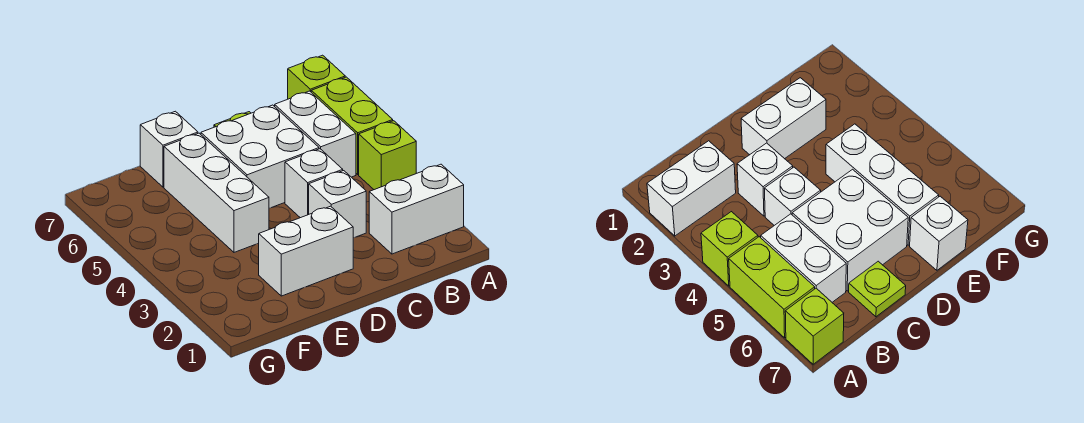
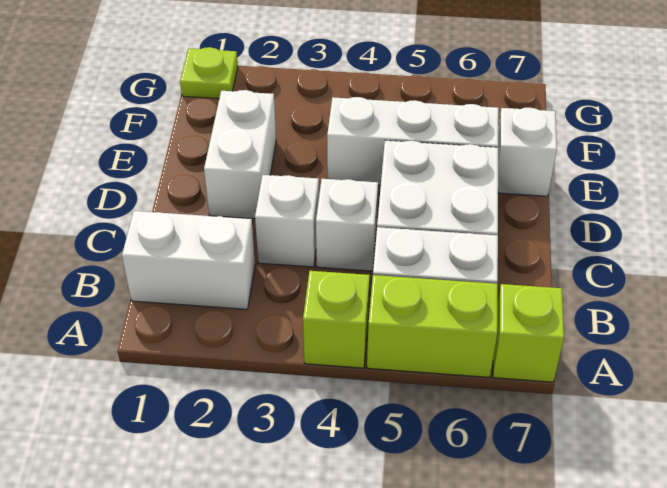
white brick A2:B2 level 1 -> white brick B1:B2 level 1
lime plate C7 level 1 -> lime plate G1 level 1

